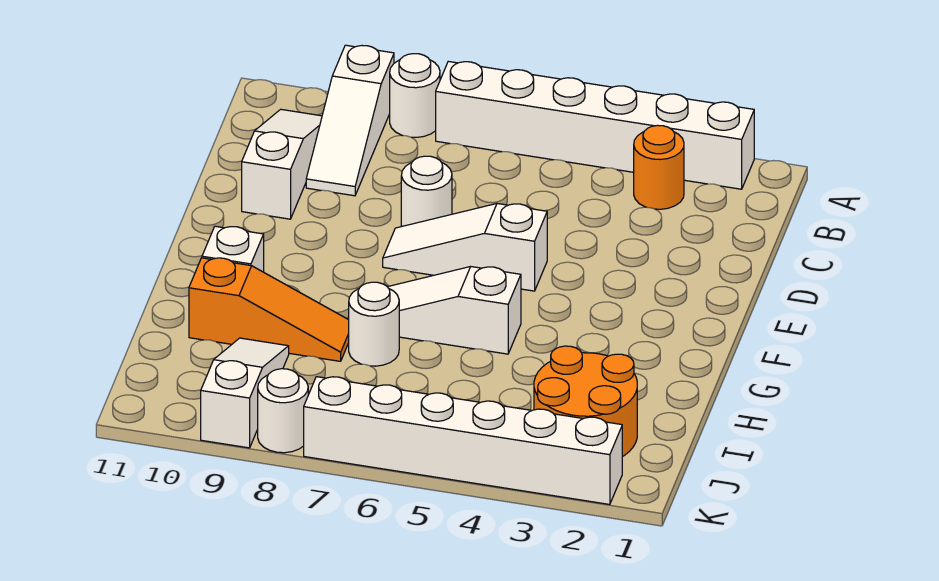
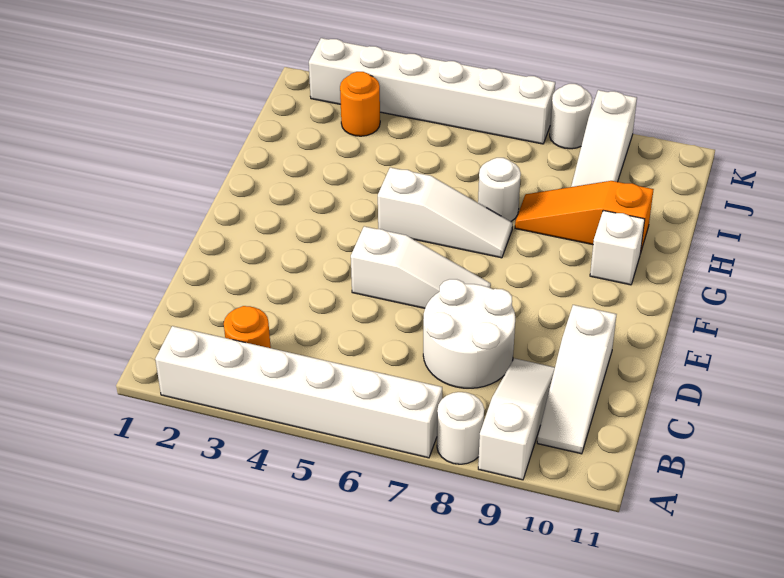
white round brick D7 level 1 -> white round brick C7:D8 level 1
orange round brick I2:J3 level 1 -> orange round brick J3 level 1

